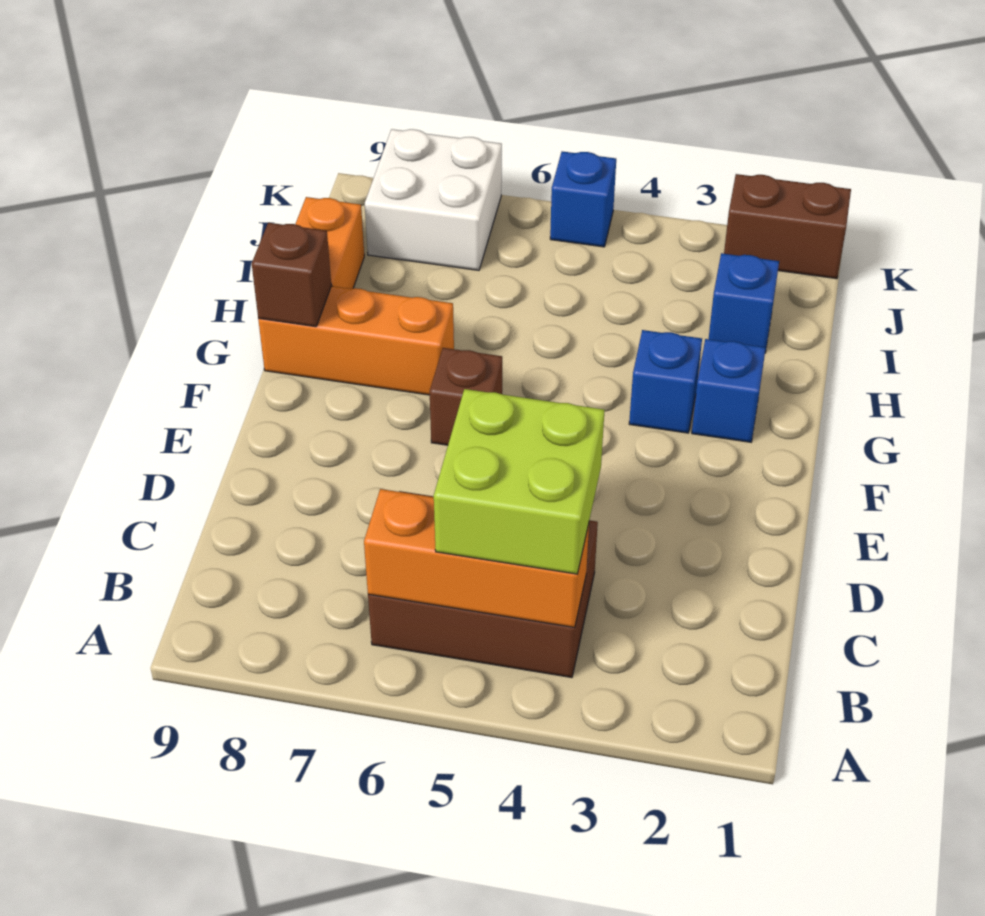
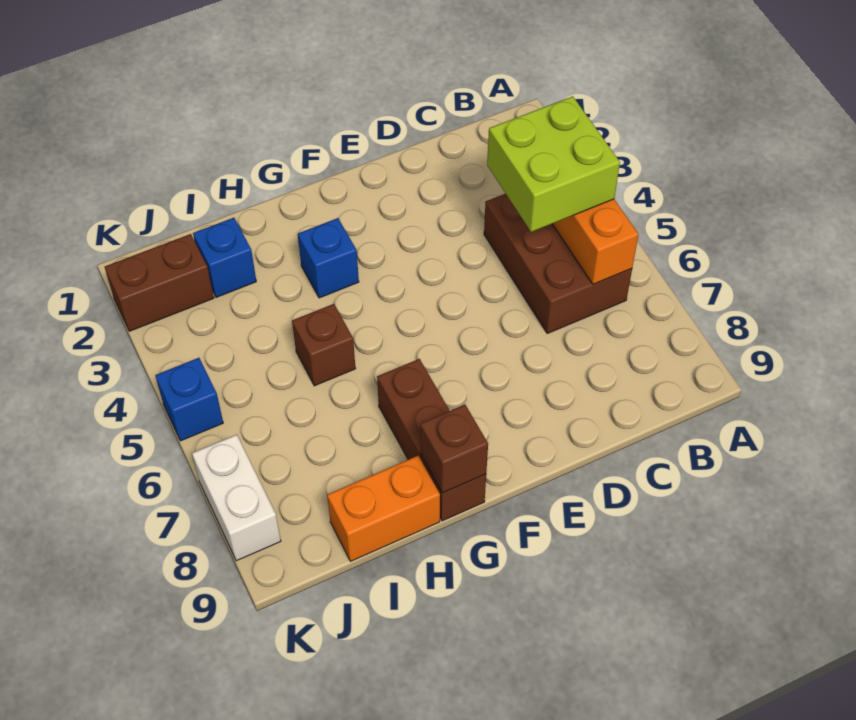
brown brick F6 level 1 -> brown brick H5 level 1
blue brick G2 level 1 -> none
orange brick G7:G9 level 1 -> brown brick G7:G9 level 1
white brick J7:K8 level 1 -> white brick K7:K8 level 1
brown brick K1:K2 level 1 -> brown brick J2:K2 level 1

